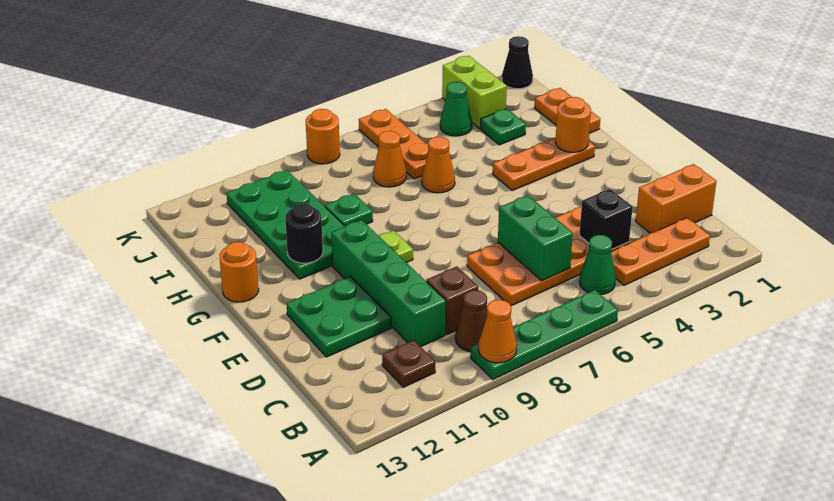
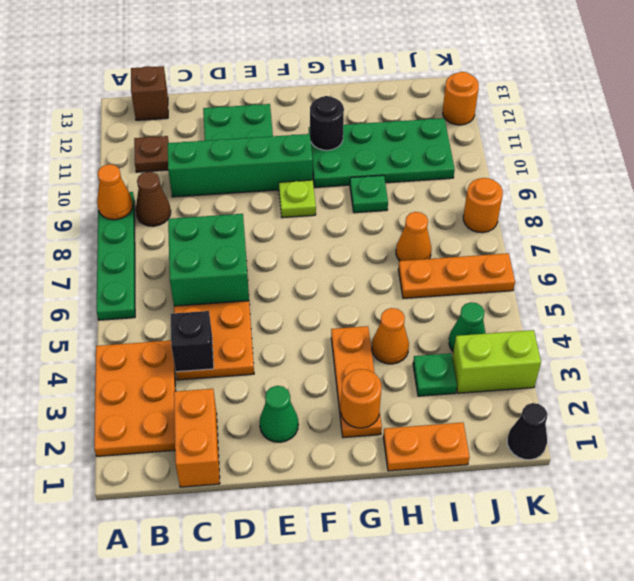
orange plate B2:B4 level 1 -> orange plate A2:B4 level 1
green cone B5 level 1 -> green cone E2 level 1
green brick C6:D6 level 2 -> green brick C6:D7 level 2
brown brick C9 level 1 -> brown brick B13 level 1
orange round brick G13 level 1 -> orange round brick K12 level 1
orange cone H6 level 1 -> orange cone H4 level 1

